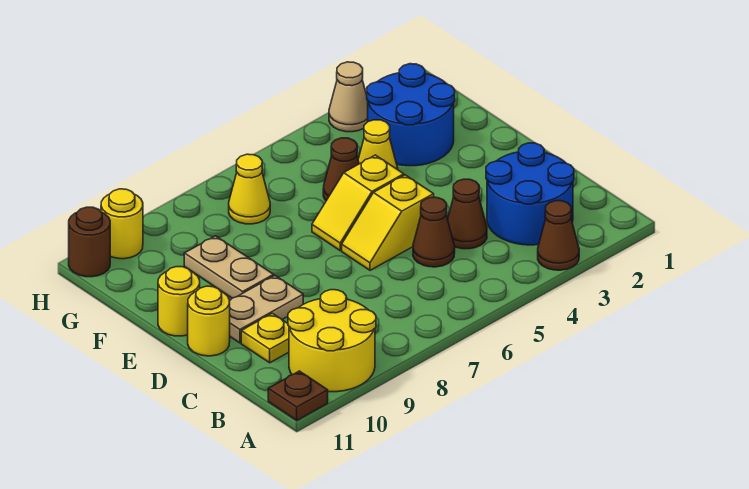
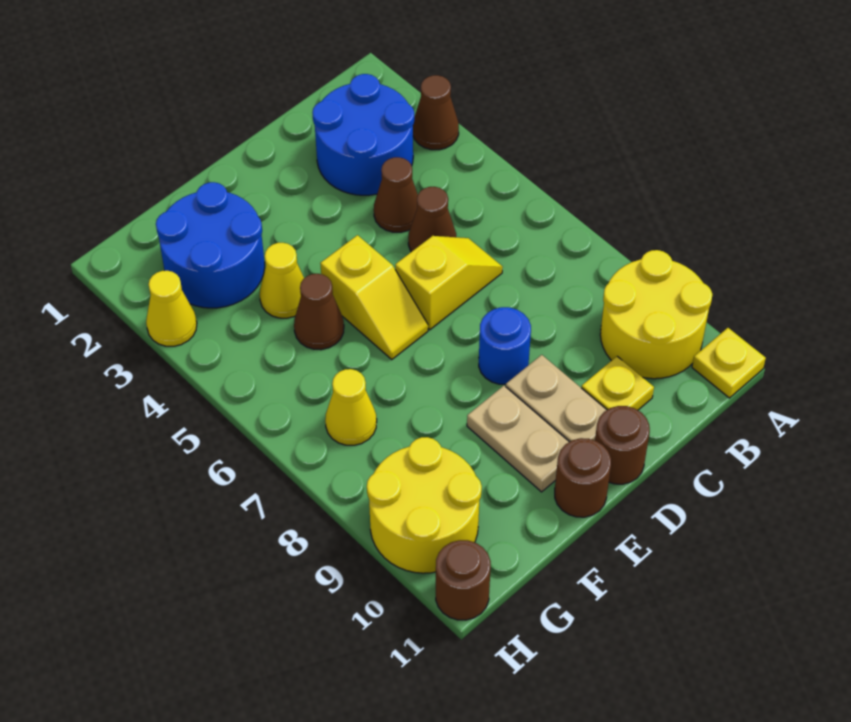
brown plate A11 level 1 -> yellow plate A11 level 1
yellow slope D5:D6 level 1 top 5 -> yellow slope C6:D6 level 1 top D
none -> blue round brick D8 level 1
yellow round brick D11 level 1 -> brown round brick D11 level 1
tan plate E9:F9 level 1 -> tan plate E9:E10 level 1
yellow round brick E11 level 1 -> brown round brick E11 level 1
tan cone H3 level 1 -> yellow cone H3 level 1
yellow round brick H10 level 1 -> yellow round brick G9:H10 level 1

